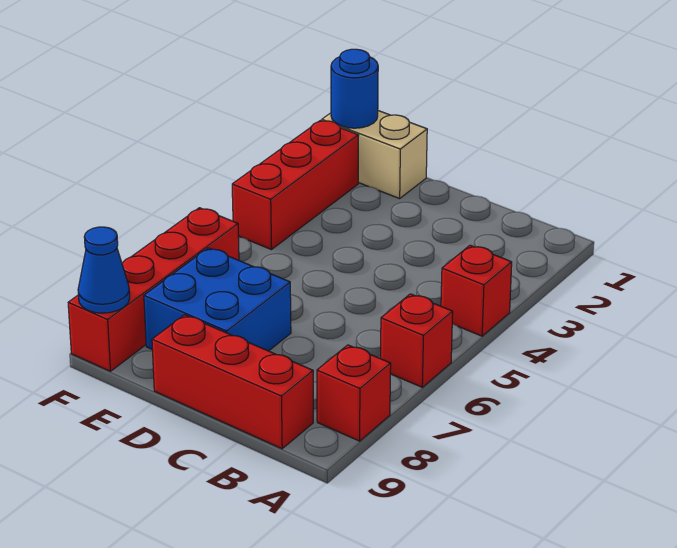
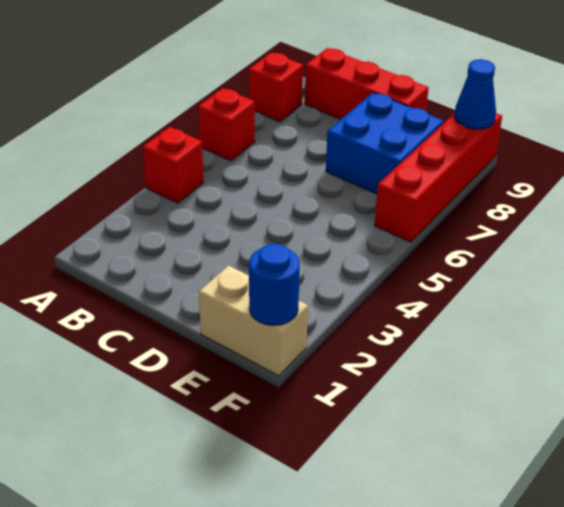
red brick F2:F4 level 1 -> none

